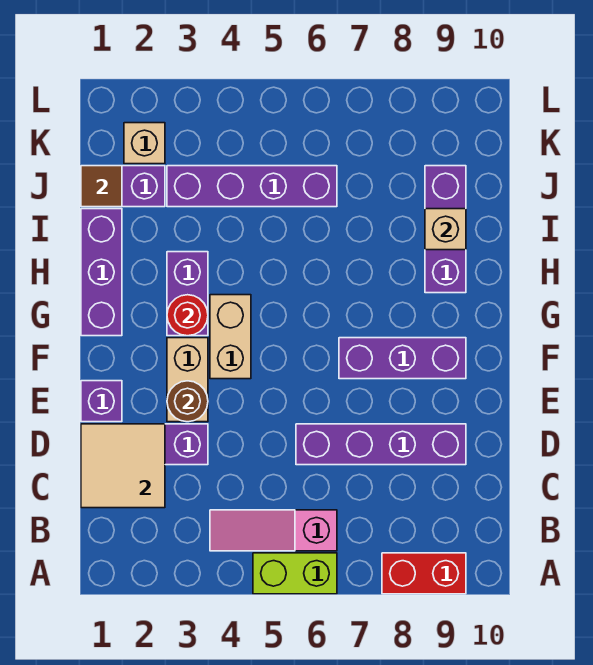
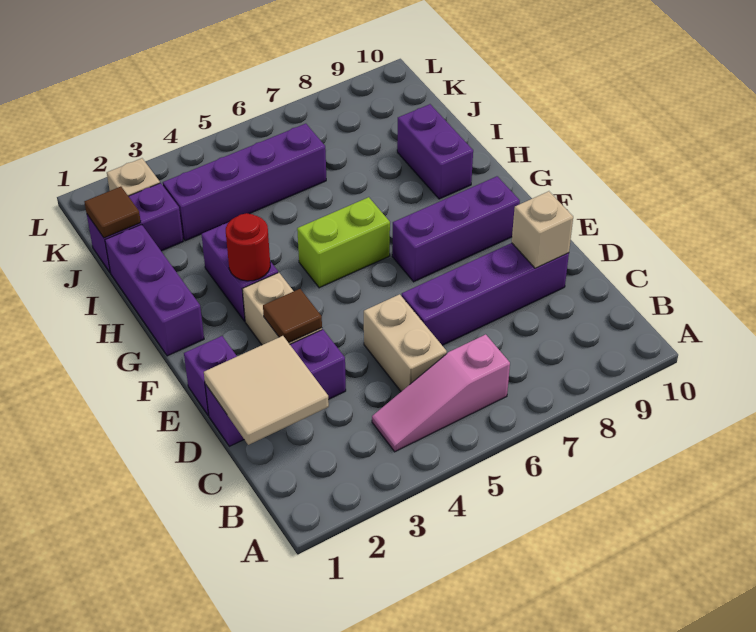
lime brick A5:A6 level 1 -> lime brick G5:G6 level 1
red brick A8:A9 level 1 -> none
brown round brick E3 level 2 -> brown tile E3 level 2
tan brick F4:G4 level 1 -> tan brick C5:D5 level 1
purple brick H9:J9 level 1 -> purple brick H9:I9 level 1
tan brick I9 level 2 -> tan brick D9 level 2

